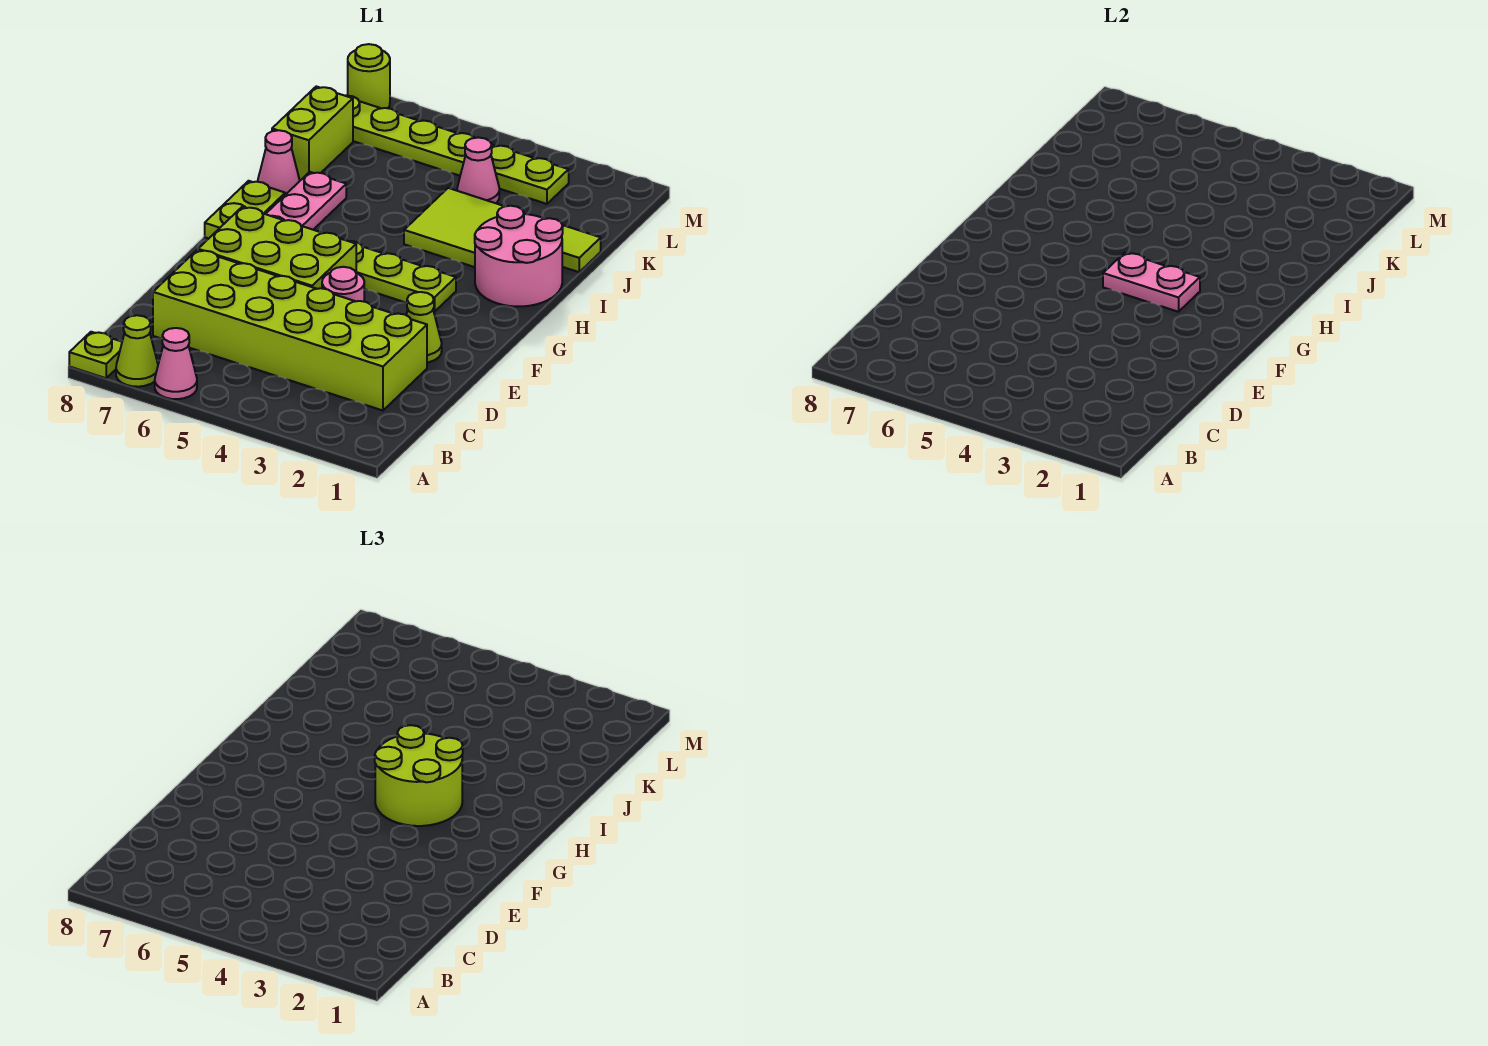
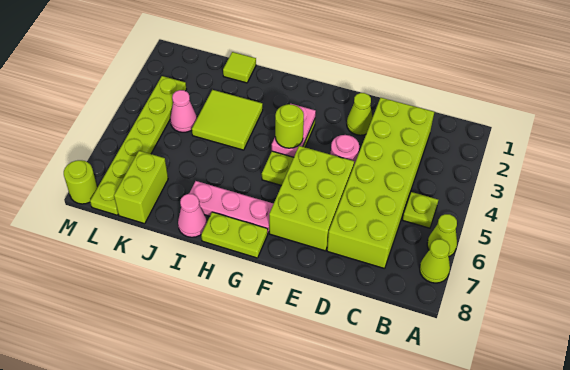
pink cone A6 level 1 -> lime cone A6 level 1
lime plate A8 level 1 -> lime plate B5 level 1
lime round brick G3:H4 level 3 -> lime round brick G4 level 3
pink round brick H1:I2 level 1 -> none
lime brick J8:K8 level 1 -> lime brick K7:K8 level 1

